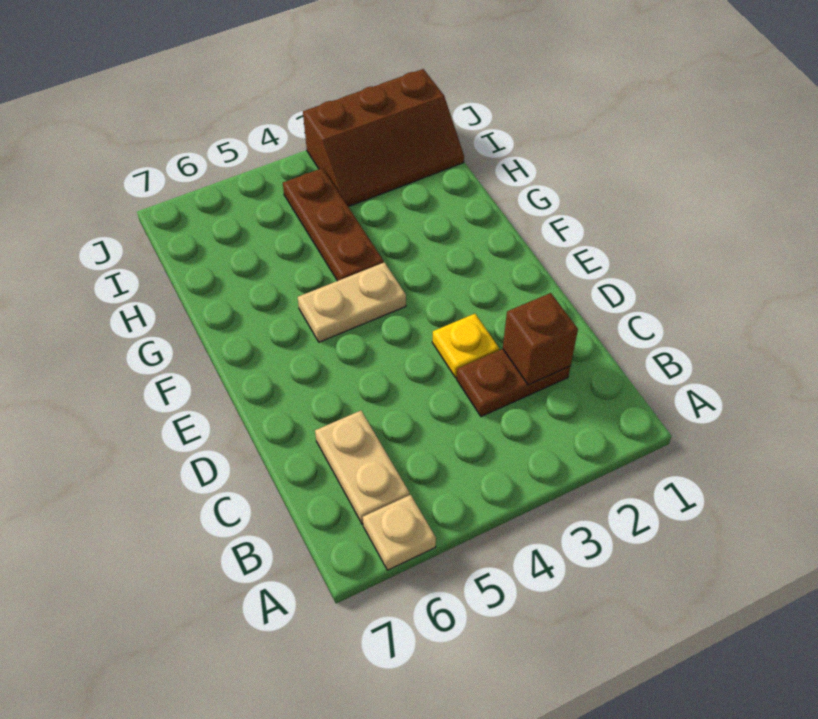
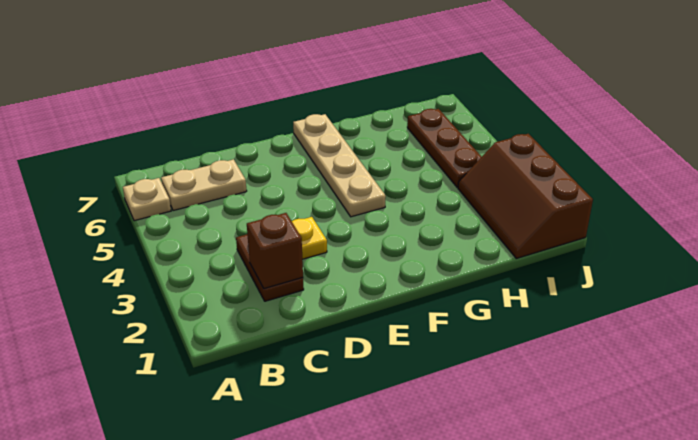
tan plate F4:F5 level 1 -> tan plate F4:F7 level 1
brown plate G4:I4 level 1 -> brown plate I4:I6 level 1

